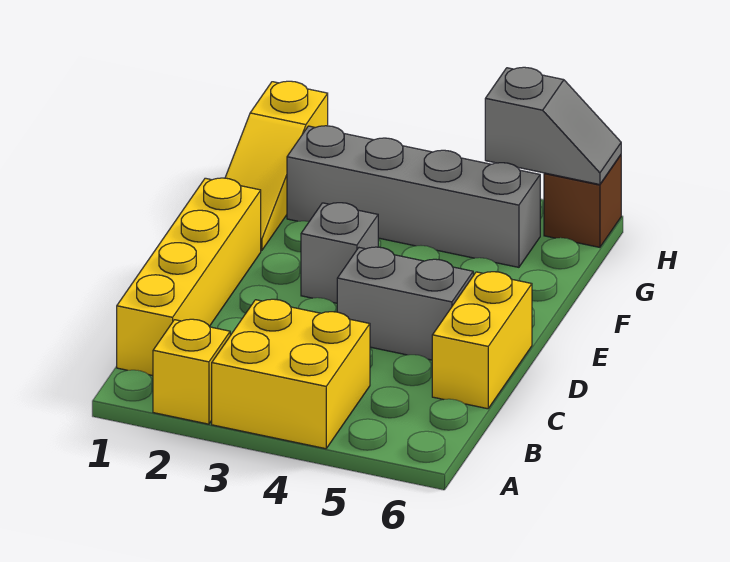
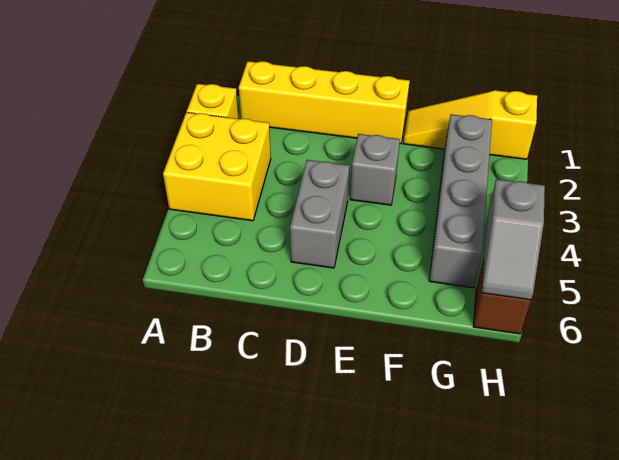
yellow brick C6:D6 level 1 -> none

